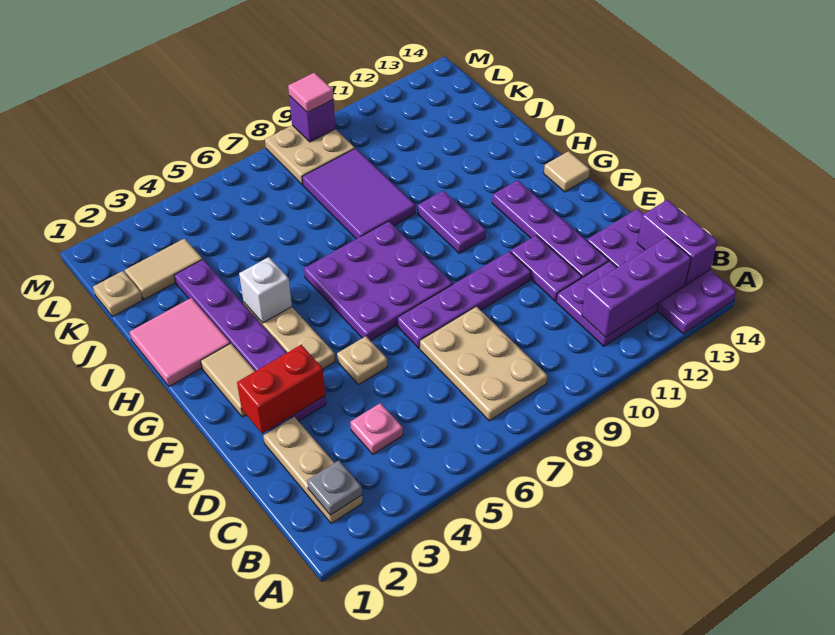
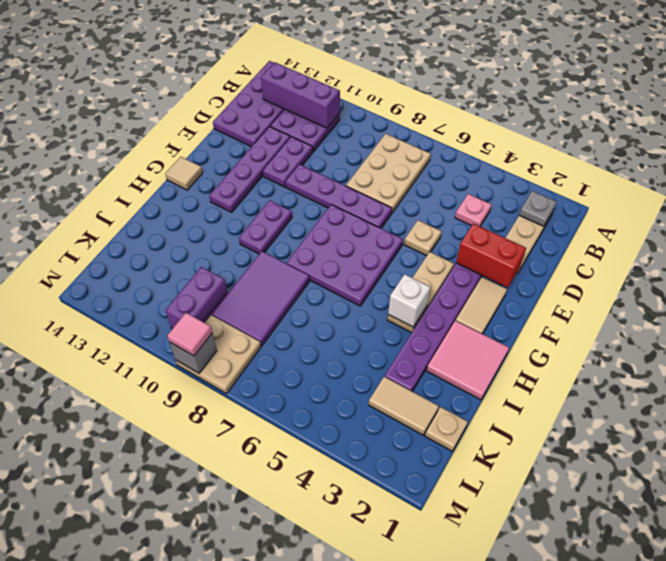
purple brick B14:C14 level 2 -> purple brick K10:L10 level 1
purple brick M9 level 2 -> grey brick M9 level 2

